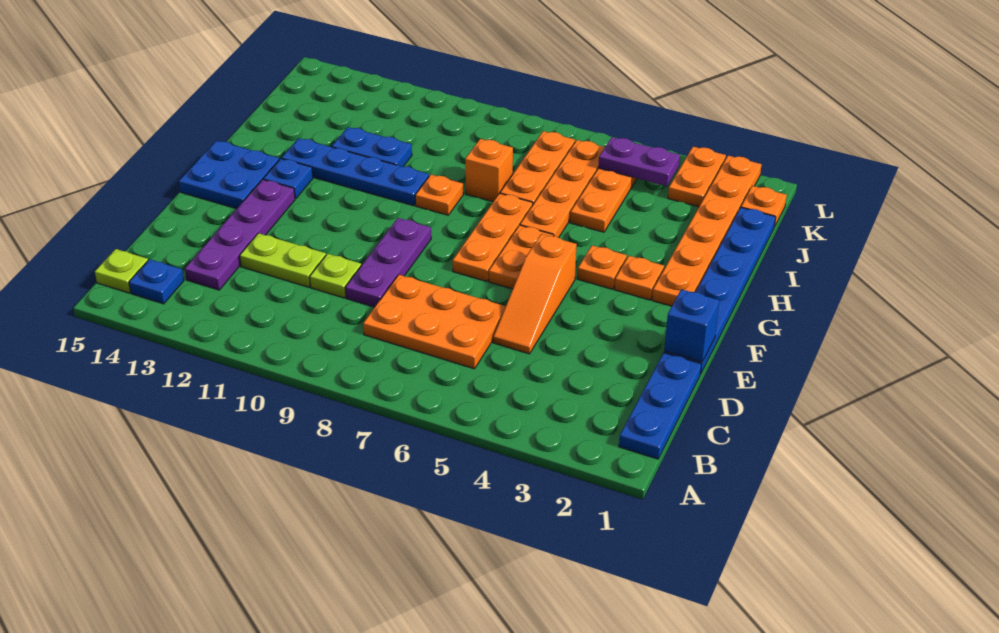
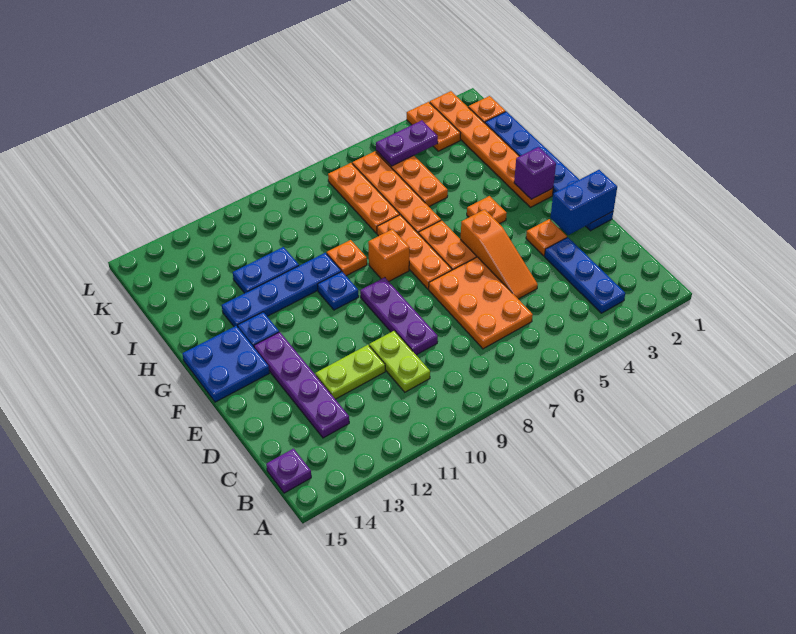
blue plate B1:D1 level 1 -> blue plate B3:D3 level 1
blue plate B14 level 1 -> blue plate G10 level 1
lime plate B15 level 1 -> purple plate B15 level 1
orange plate C6:D8 level 1 -> orange plate C6:E7 level 1
lime plate D10 level 1 -> lime plate C10:D10 level 1
blue brick E1 level 2 -> blue brick E1:E2 level 2
none -> purple brick G2 level 2
orange plate G3 level 1 -> orange plate E3 level 1
orange brick I8 level 1 -> orange brick G8 level 1

